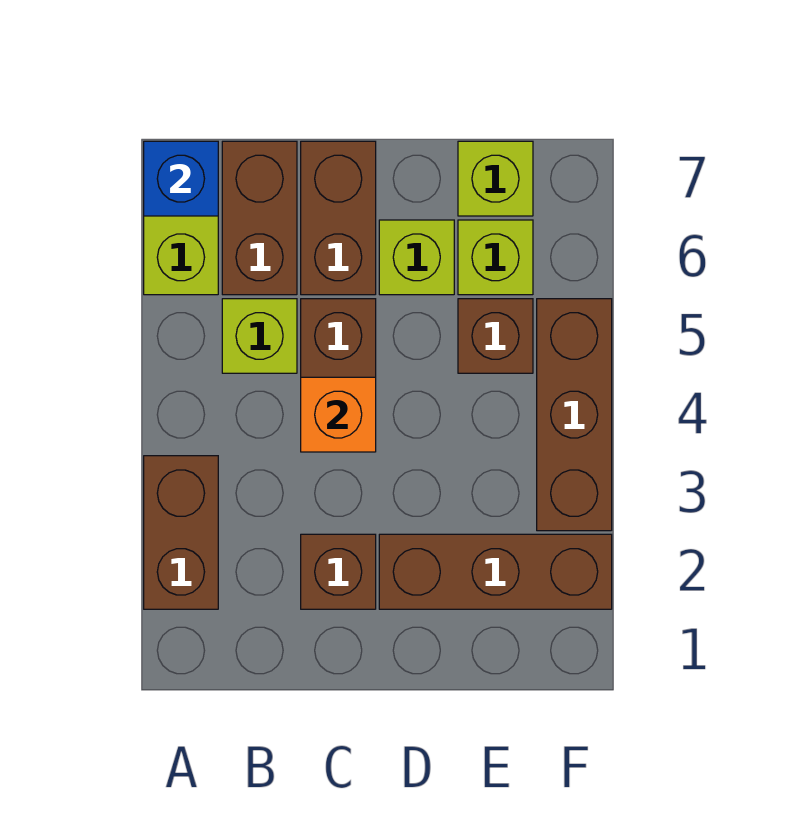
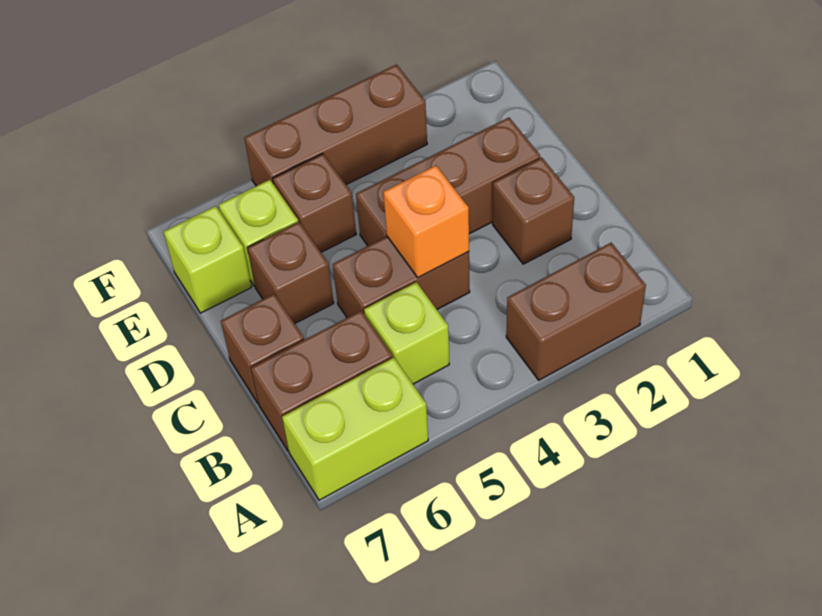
blue brick A7 level 2 -> none
brown brick C6:C7 level 1 -> brown brick C7 level 1
brown brick D2:F2 level 1 -> brown brick D2:D4 level 1
lime brick D6 level 1 -> brown brick D6 level 1

